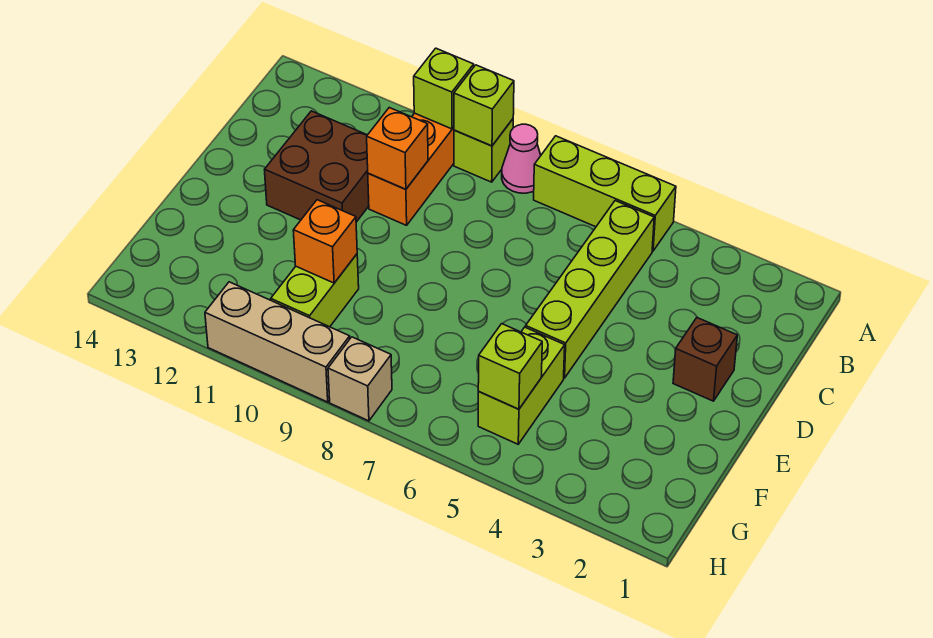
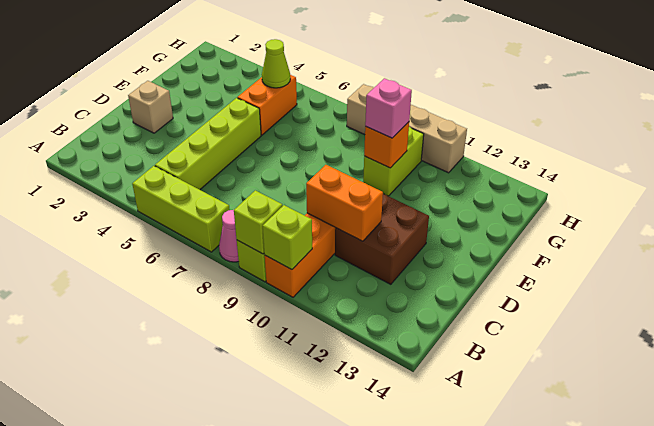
orange brick C10 level 2 -> orange brick C10:C11 level 2
brown brick D2 level 1 -> tan brick D2 level 1
lime brick F5:G5 level 1 -> orange brick F5:G5 level 1
none -> pink brick F10 level 3
lime brick G5 level 2 -> lime cone G5 level 2

